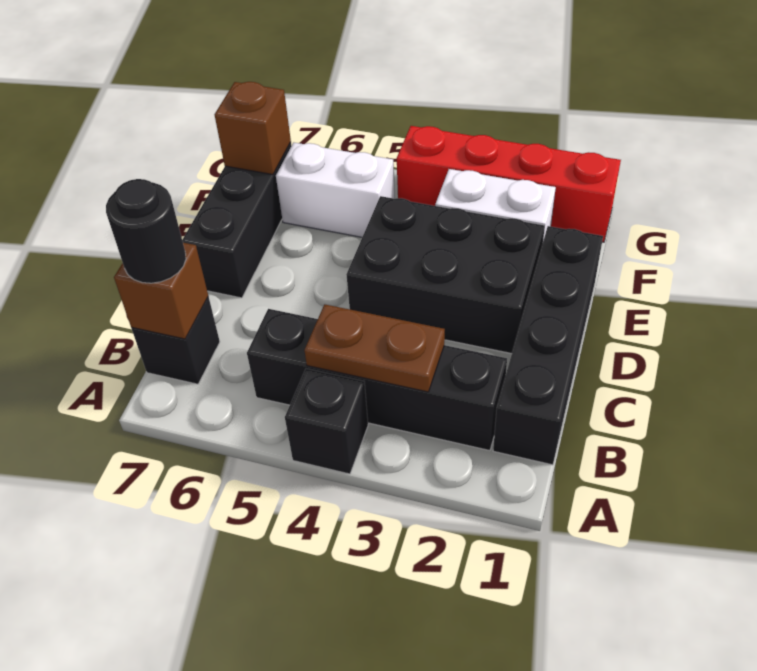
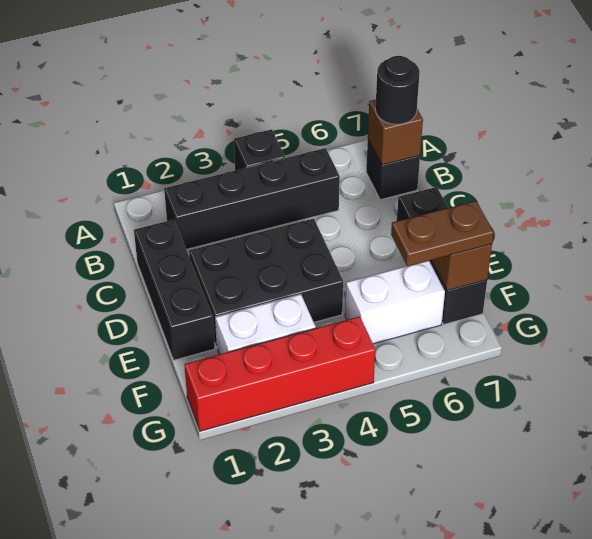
black brick B1:E1 level 1 -> black brick C1:E1 level 1
brown plate B3:B4 level 2 -> brown plate F6:F7 level 3

